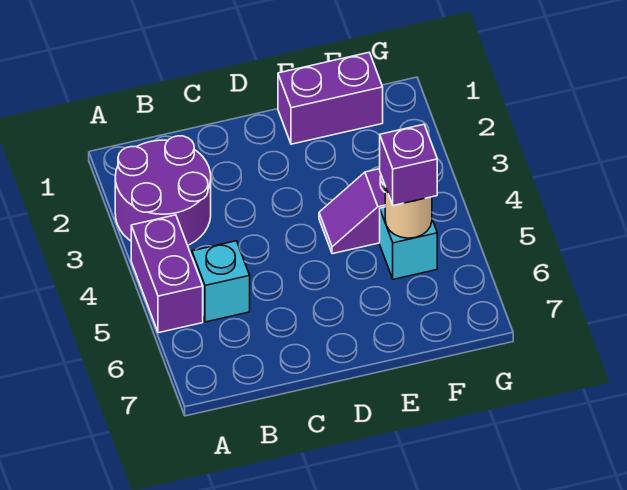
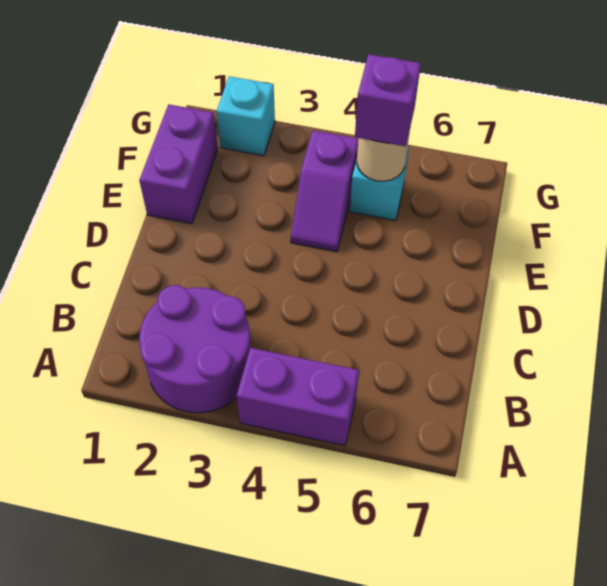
cyan brick B5 level 1 -> cyan brick G2 level 1

